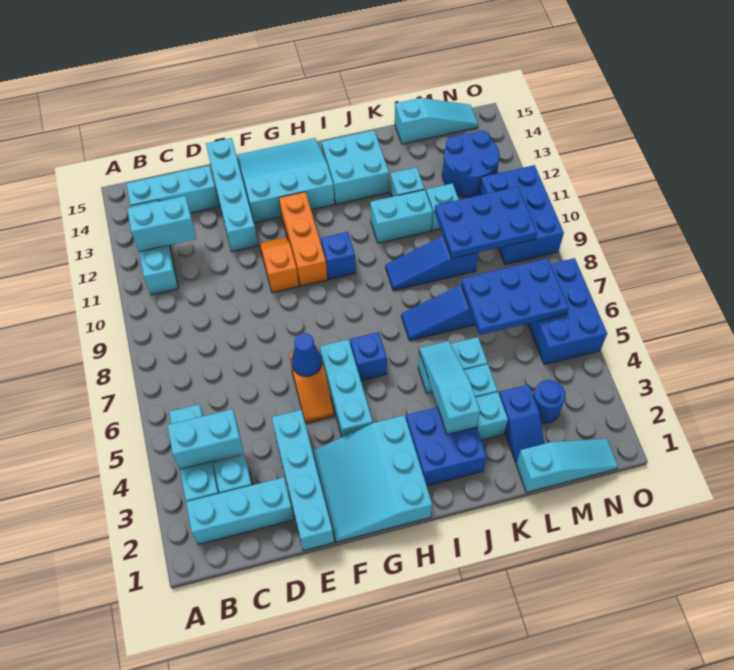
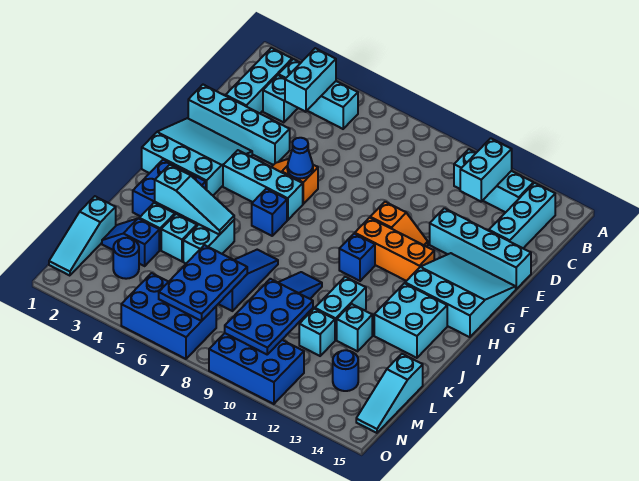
cyan slope F13:H15 level 1 top 13 -> cyan slope F13:H15 level 1 top H
blue round brick M12:N13 level 1 -> blue round brick M13 level 1

